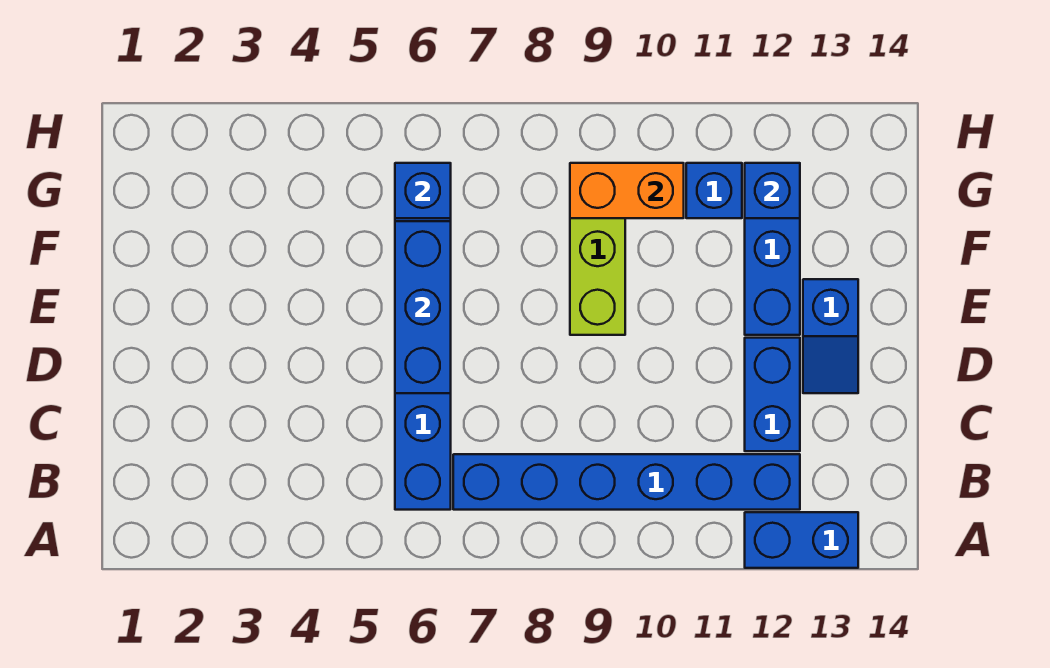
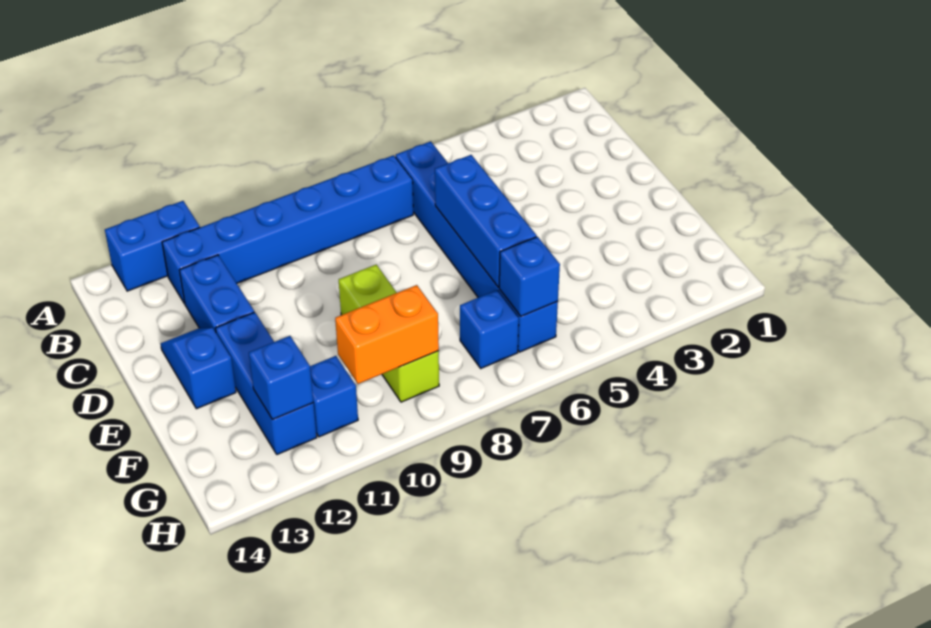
none -> blue brick G7 level 1

